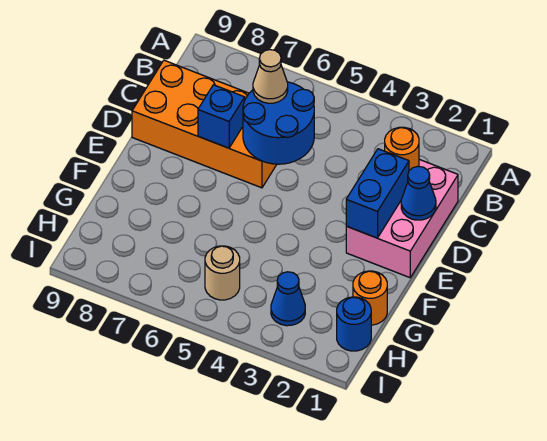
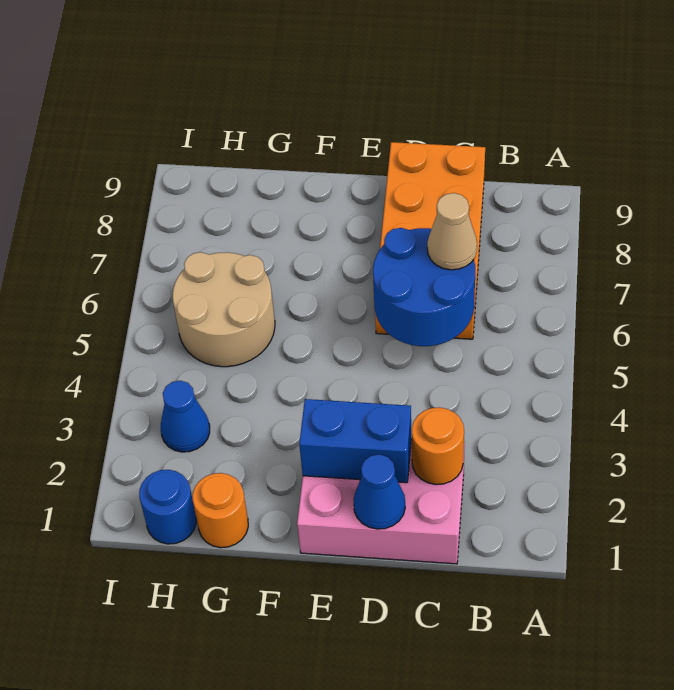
blue brick D7 level 2 -> none
tan round brick H5 level 1 -> tan round brick G5:H6 level 1

